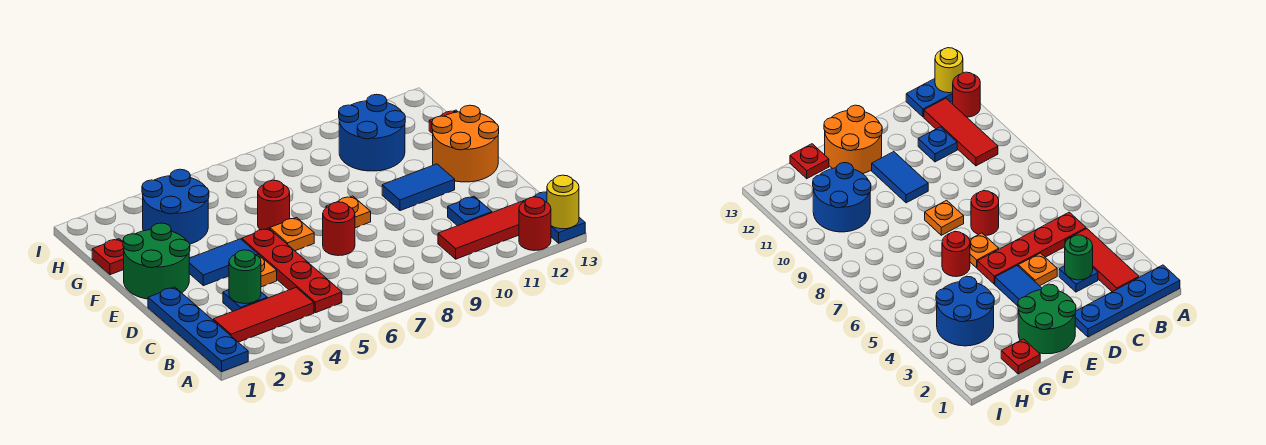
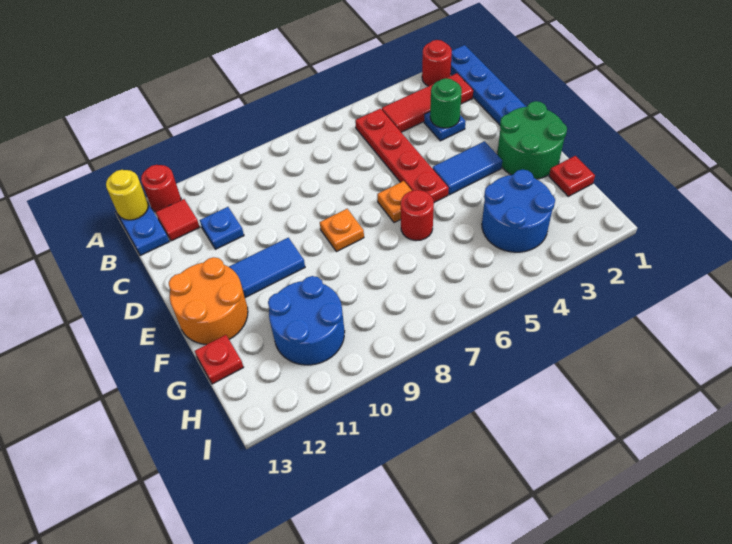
red tile B10:B12 level 1 -> red tile B12 level 1
orange plate D4 level 1 -> none
red round brick D7 level 1 -> red round brick A2 level 1

